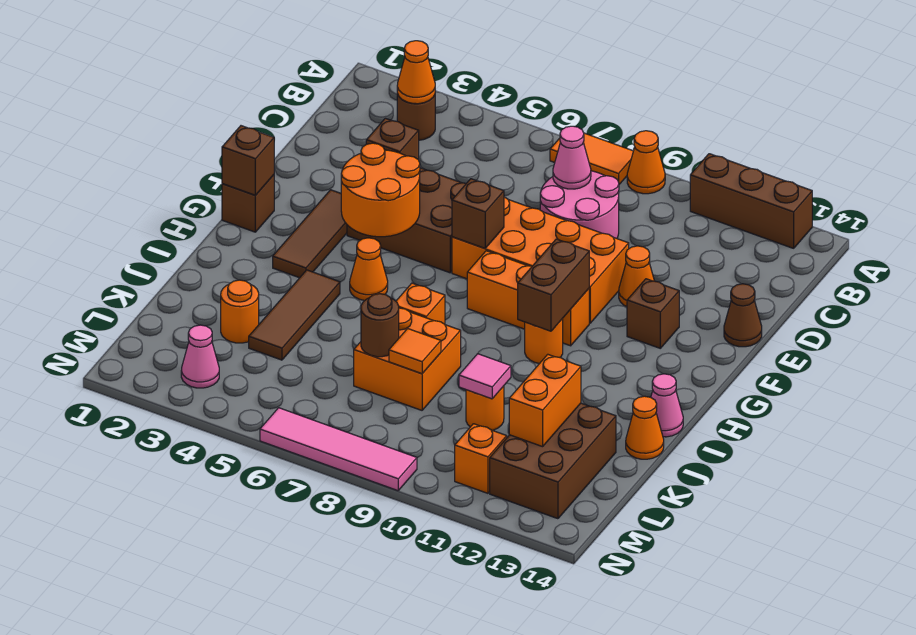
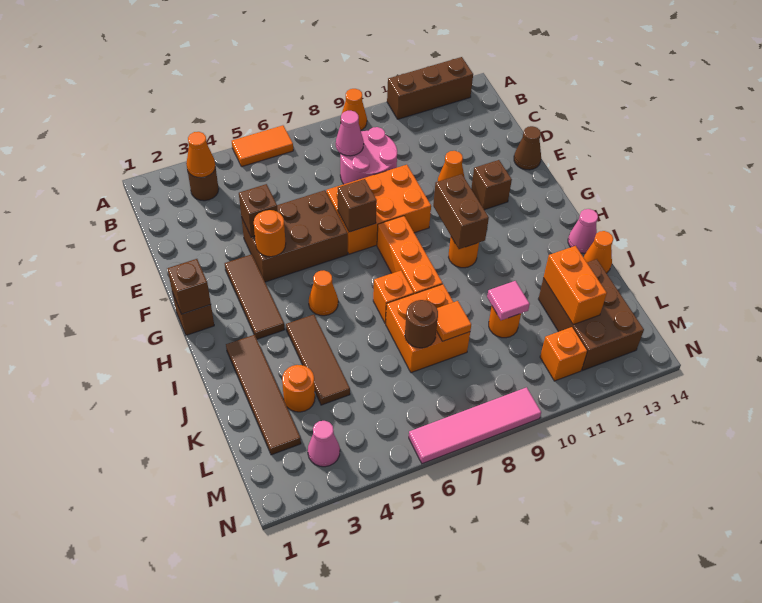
orange tile A7:A8 level 1 -> orange tile A5:A6 level 1
orange brick E7:F10 level 1 -> orange brick E7:F9 level 1
orange round brick F4:G5 level 2 -> orange round brick F4 level 2
orange brick G8:G10 level 1 -> orange brick G8:I8 level 1
none -> brown tile I2:L2 level 1

